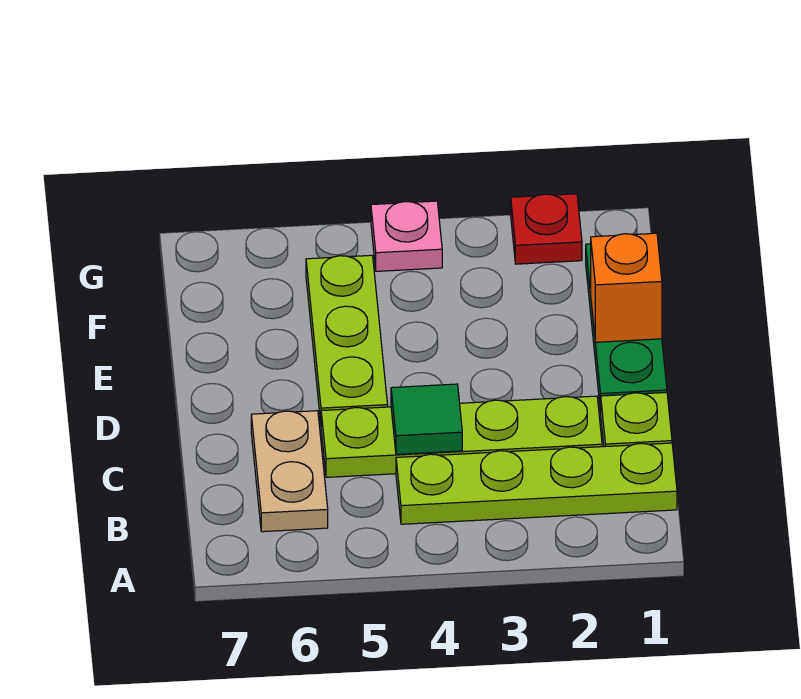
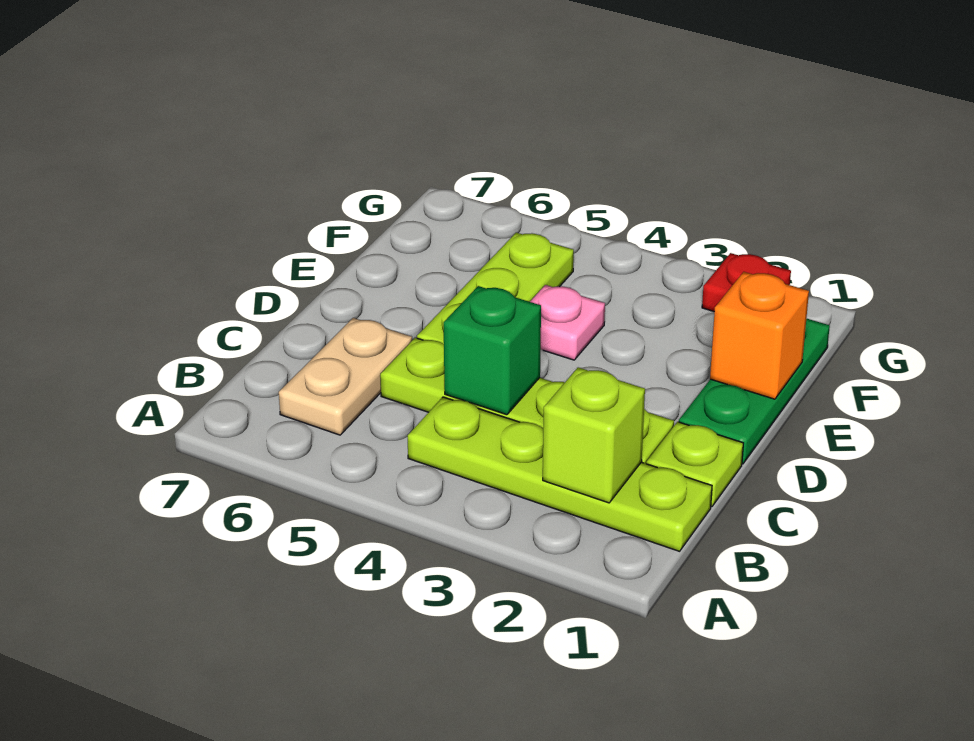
none -> lime brick B2 level 2
green tile C4 level 2 -> green brick C4 level 2
pink plate G4 level 1 -> pink plate E4 level 1

